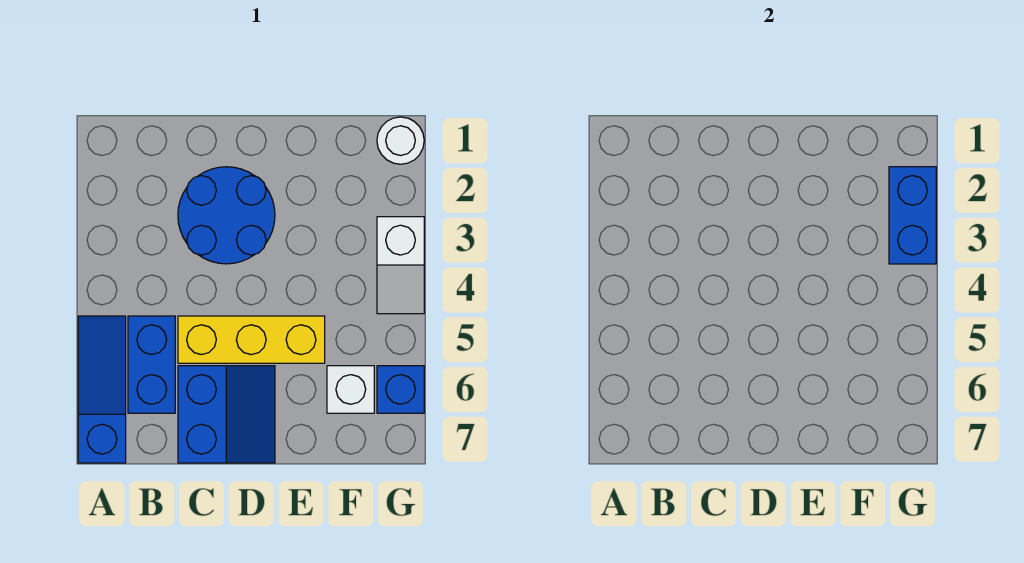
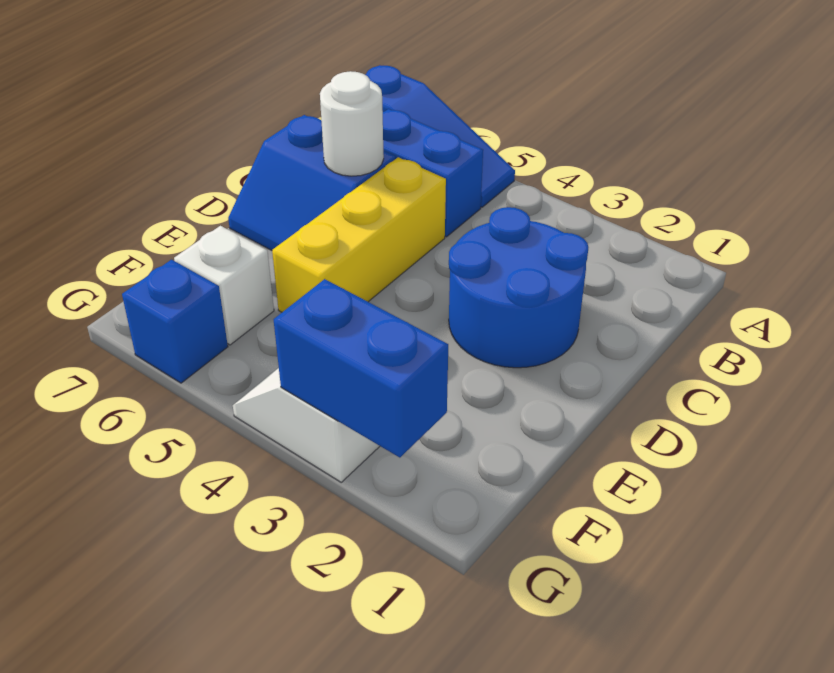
white round brick G1 level 1 -> white round brick C6 level 2

